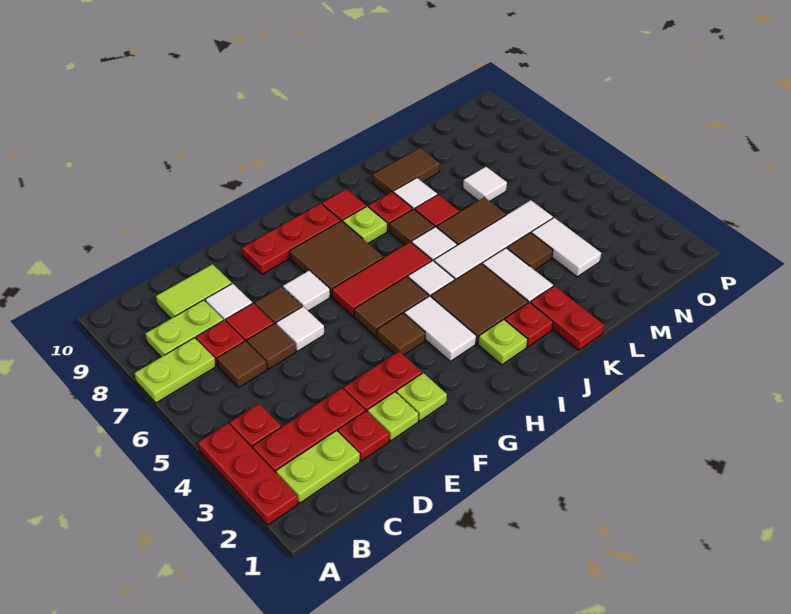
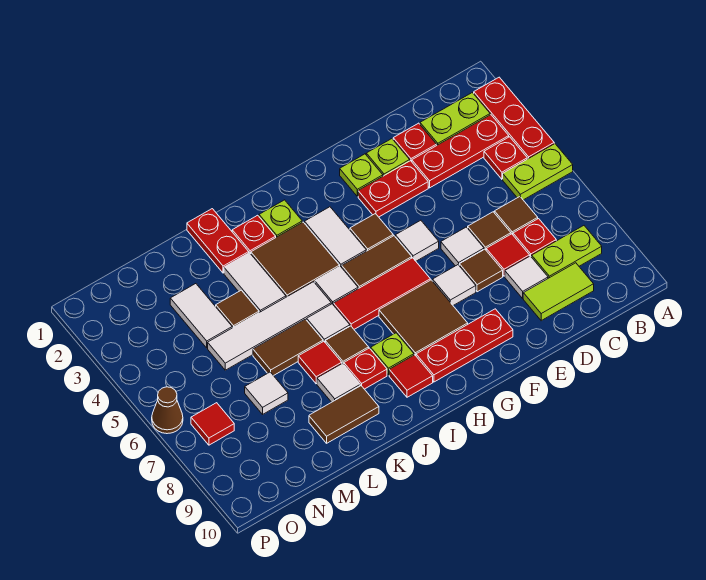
lime plate A7:B7 level 1 -> lime plate A5:B5 level 1
none -> white tile F5 level 1
none -> red tile O7 level 1
none -> brown cone P6 level 1

